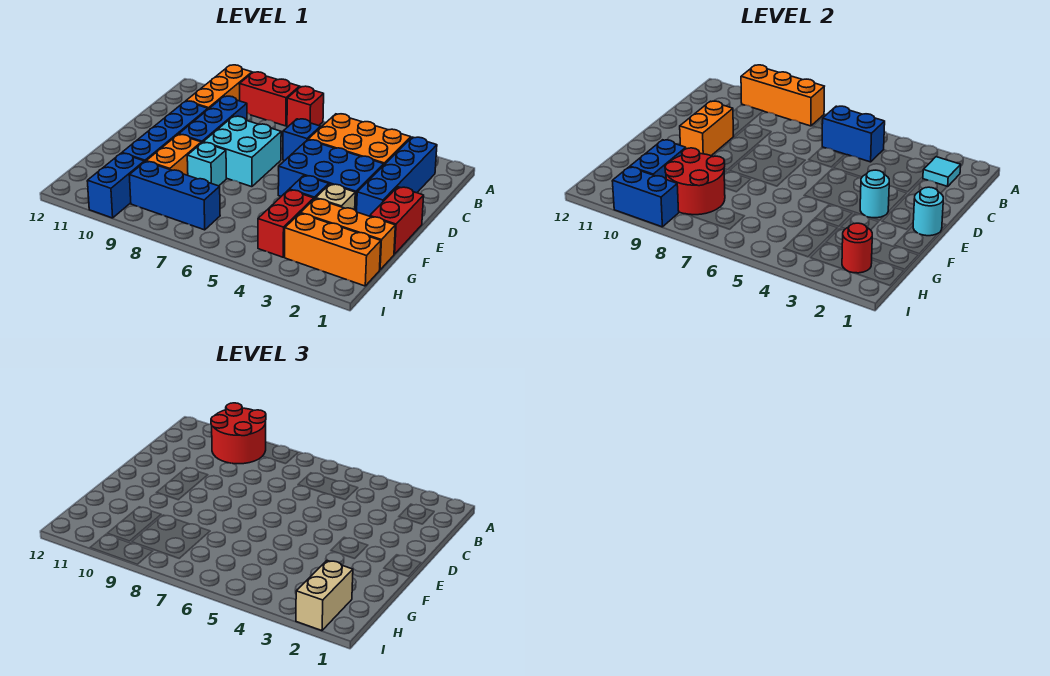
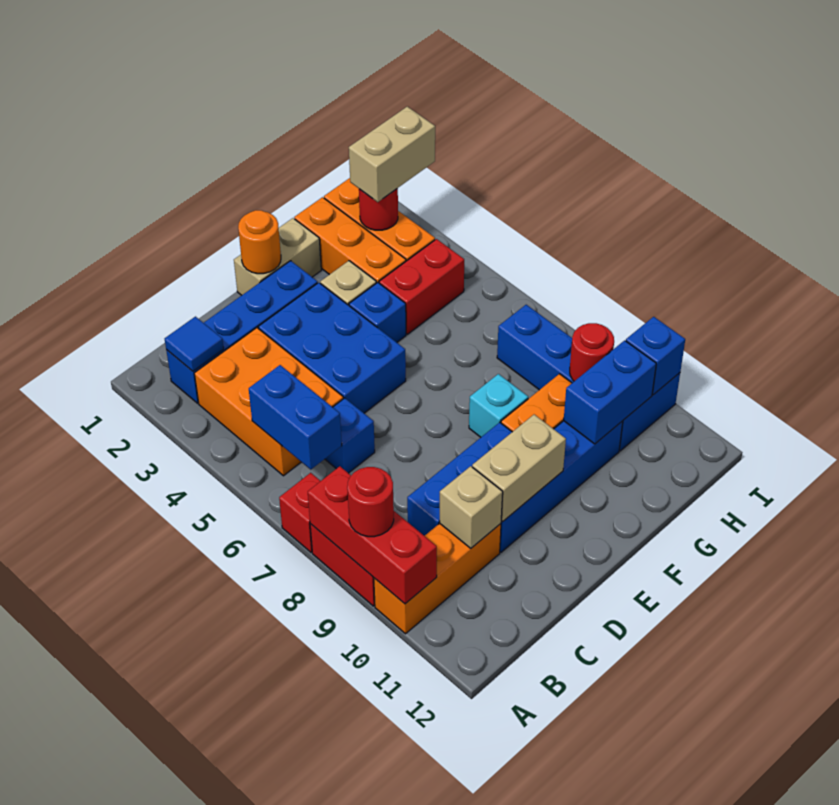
orange brick A8:A10 level 2 -> red brick A8:A10 level 2
red round brick A9:B10 level 3 -> red round brick A9 level 3
cyan tile B2 level 2 -> blue tile B2 level 2
none -> tan brick C10 level 2
cyan brick D7:E8 level 1 -> none
orange brick D10:E10 level 2 -> tan brick D10:E10 level 2
red brick E1:F1 level 1 -> tan brick E1:F1 level 1
cyan round brick E1 level 2 -> orange round brick E1 level 2
cyan round brick E3 level 2 -> none
red round brick G8:H9 level 2 -> red round brick H9 level 2
blue brick I9:I10 level 2 -> blue brick I10 level 2

